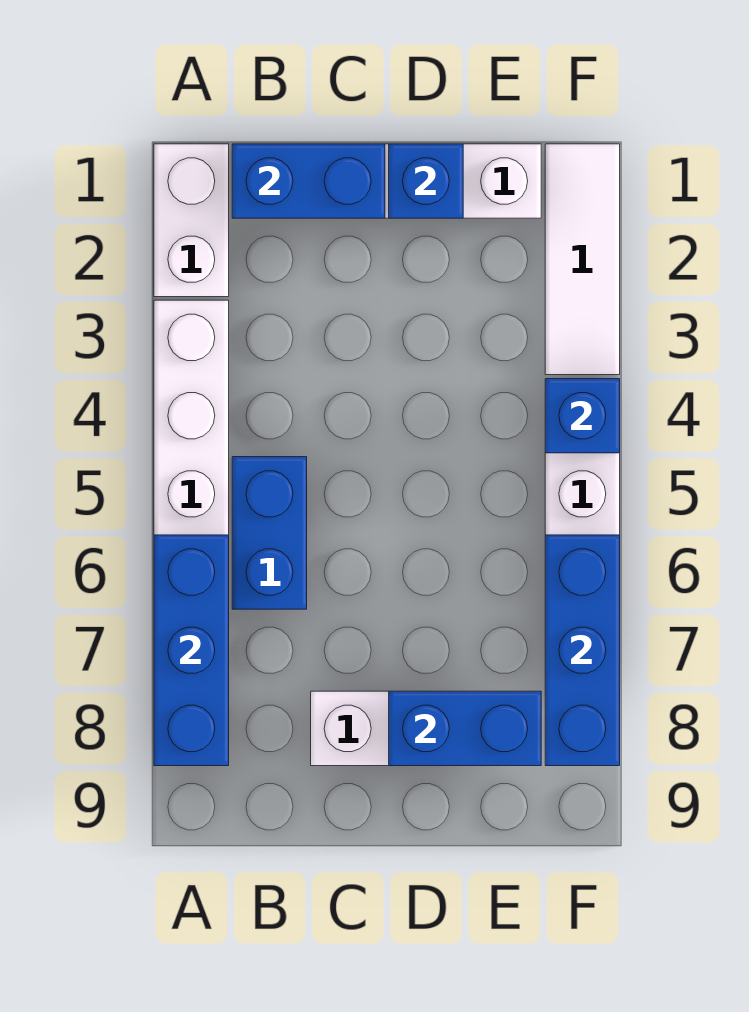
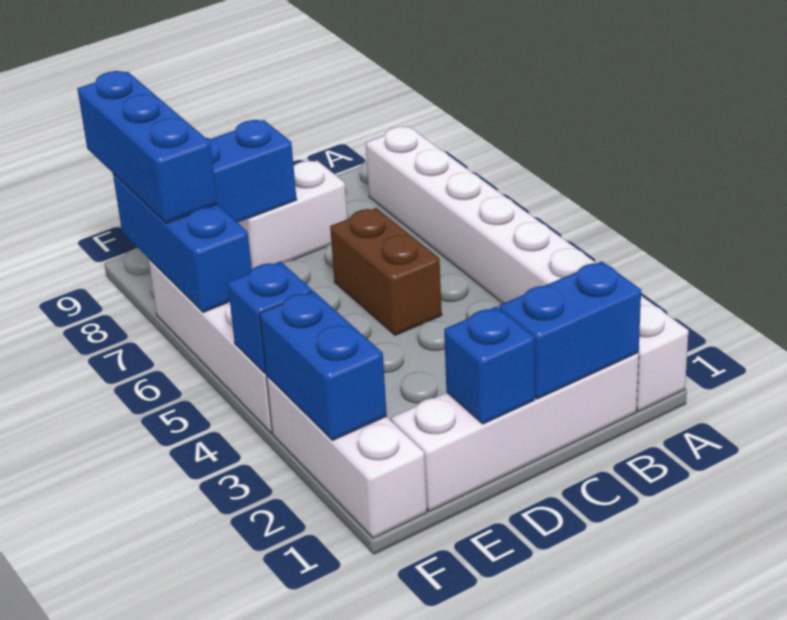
blue brick A6:A8 level 2 -> blue brick F7:F9 level 3
blue brick B5:B6 level 1 -> blue brick F2:F3 level 2
none -> brown brick C5:C6 level 1
white tile F1:F3 level 1 -> white brick F1:F3 level 1

